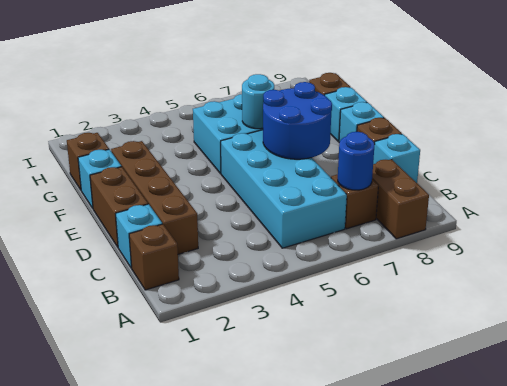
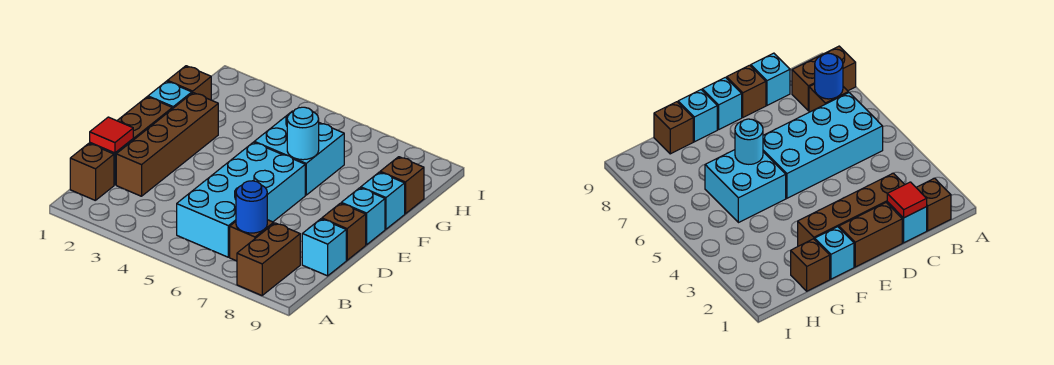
none -> red tile C1 level 2
blue round brick D6:E7 level 2 -> none

